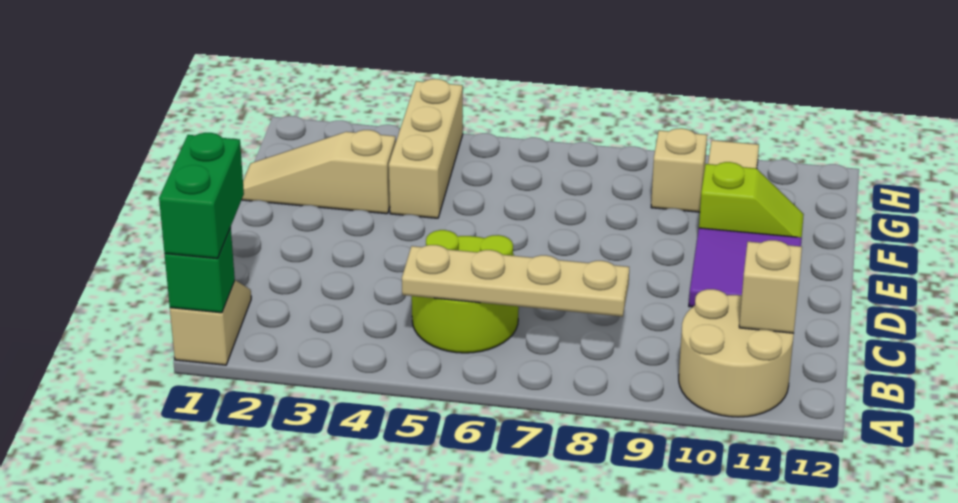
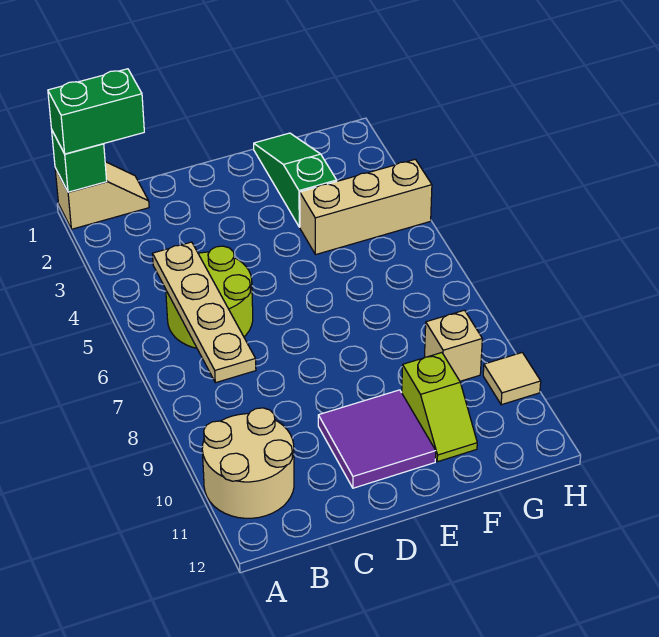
tan brick B11 level 2 -> none
tan slope F1:F3 level 1 top 3 -> green slope F1:F3 level 1 top 3

